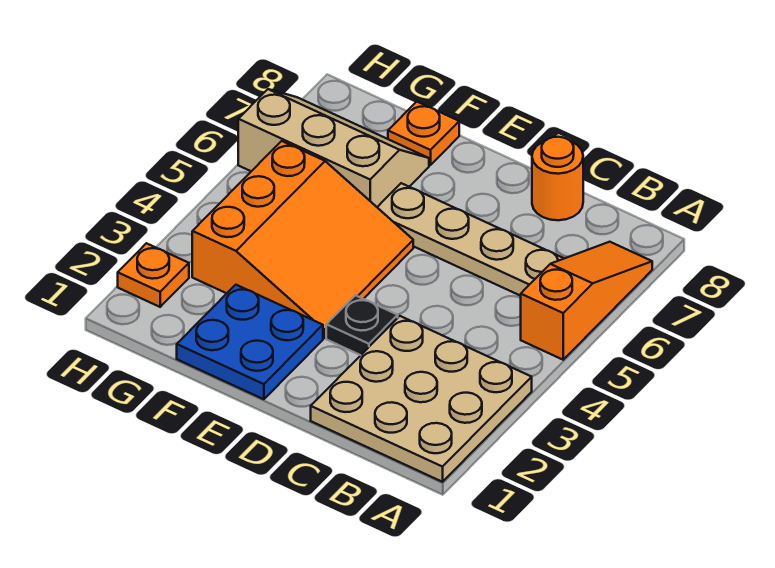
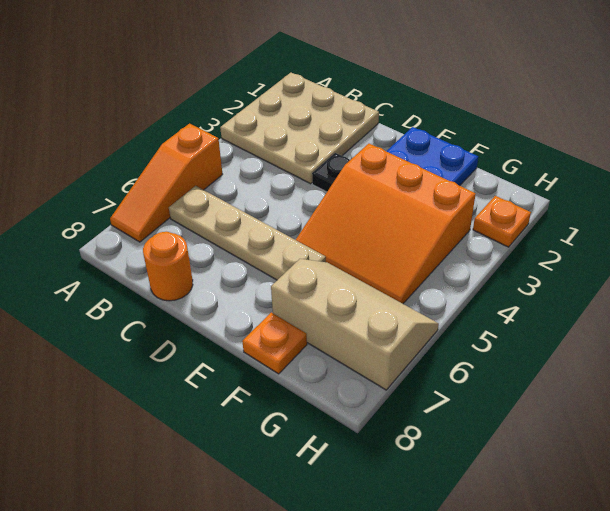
orange slope E3:G5 level 1 top G -> orange slope E3:G5 level 1 top 3
tan slope F6:H7 level 1 top 6 -> tan slope F6:H7 level 1 top 7

